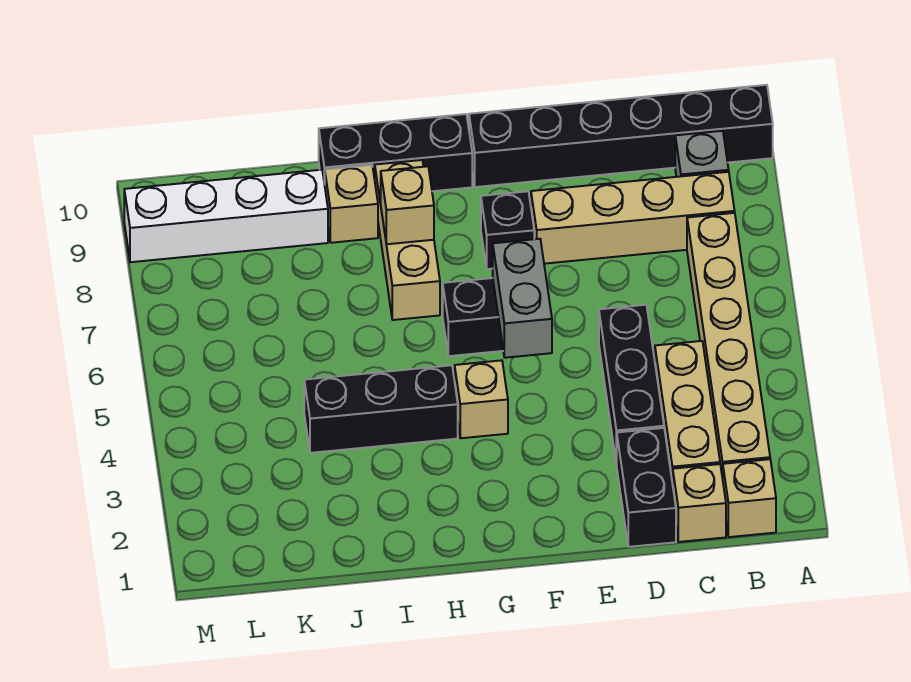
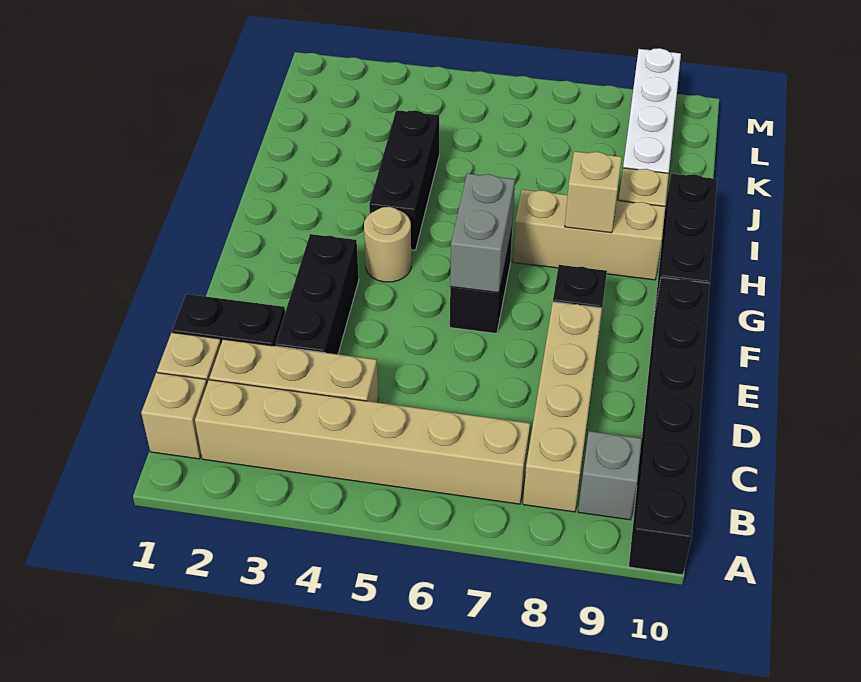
black brick D3:D5 level 1 -> black brick D3:F3 level 1
grey brick F5:F6 level 2 -> grey brick F6:G6 level 2
tan brick G4 level 1 -> tan round brick G4 level 1

